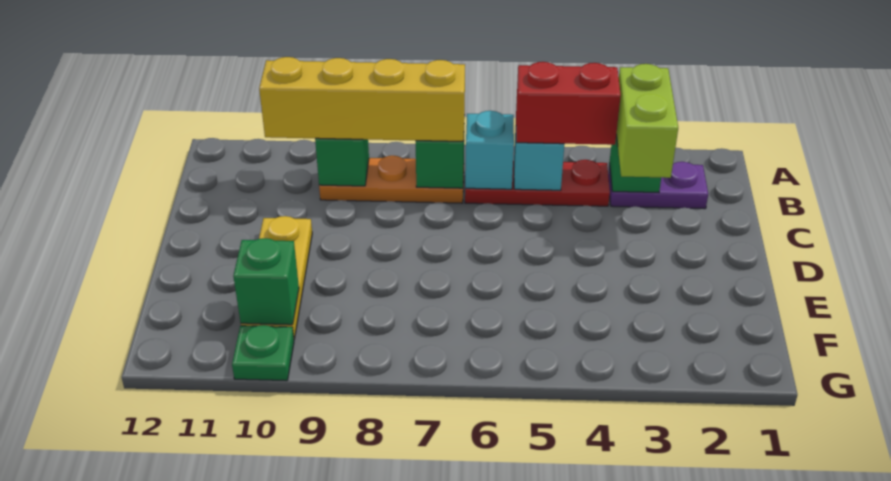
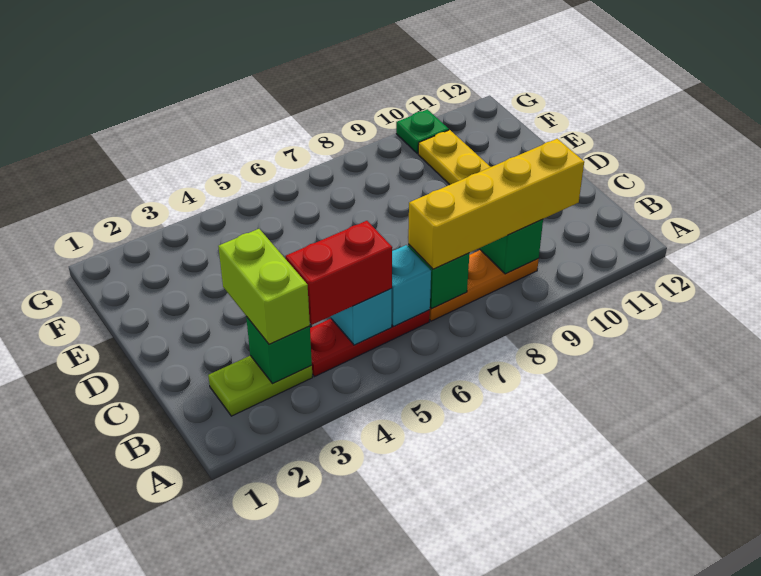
purple plate B2:B3 level 1 -> lime plate B2:B3 level 1
green brick F10 level 2 -> none

